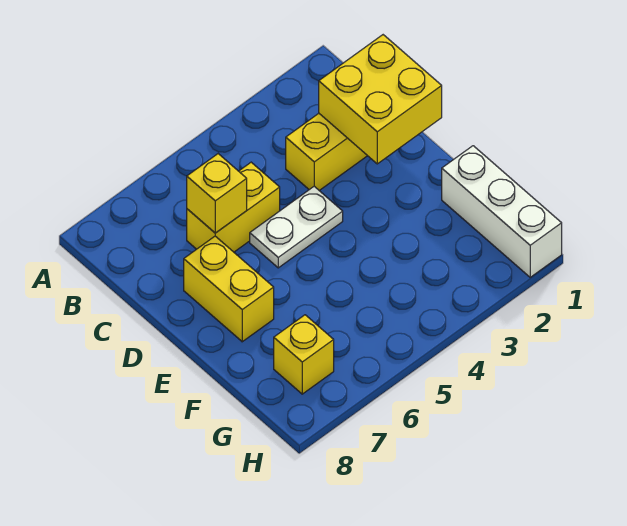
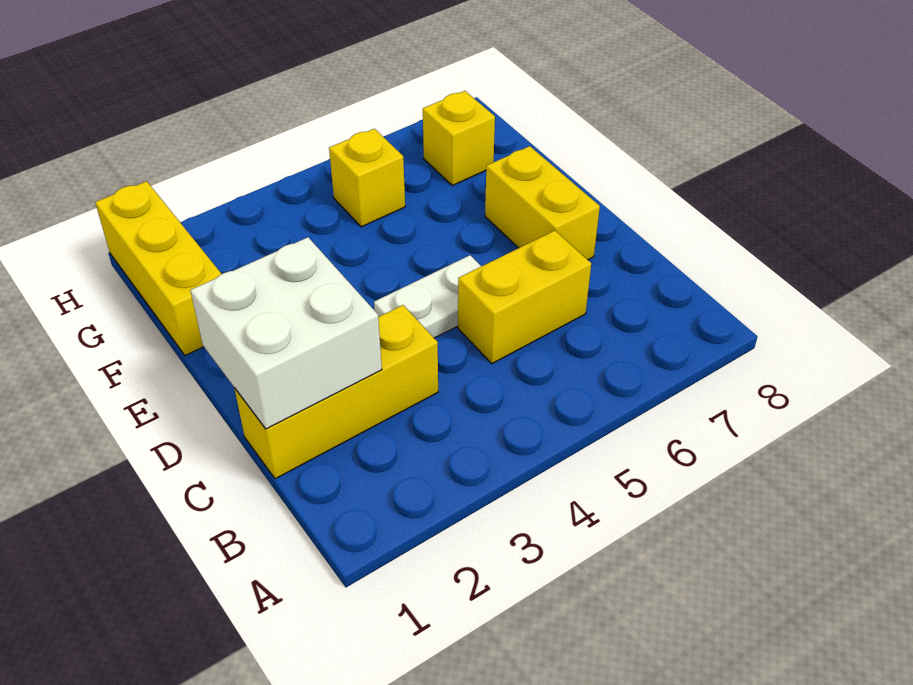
yellow brick C1:D2 level 2 -> white brick C1:D2 level 2
yellow brick C6 level 2 -> yellow brick G5 level 1
white brick F1:H1 level 1 -> yellow brick F1:H1 level 1

